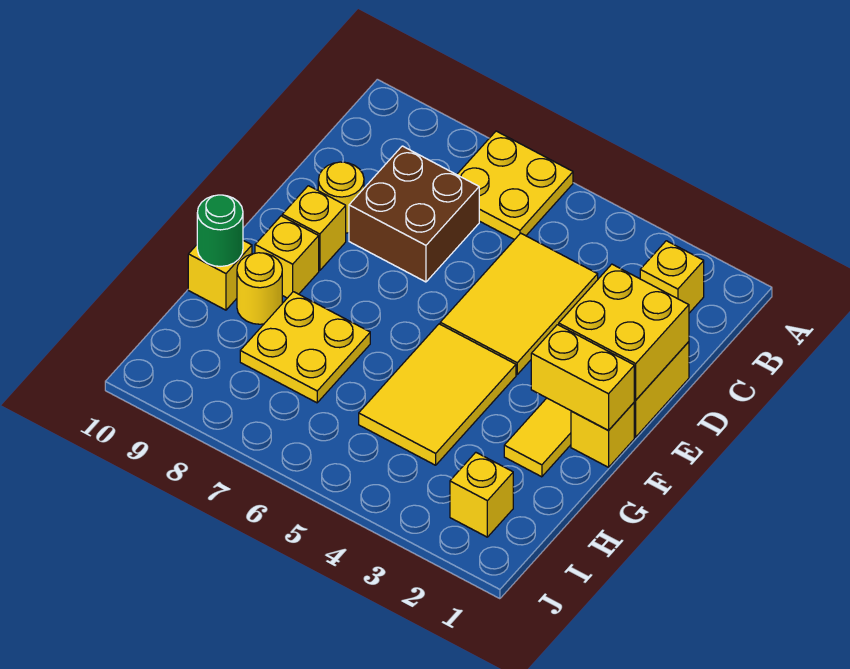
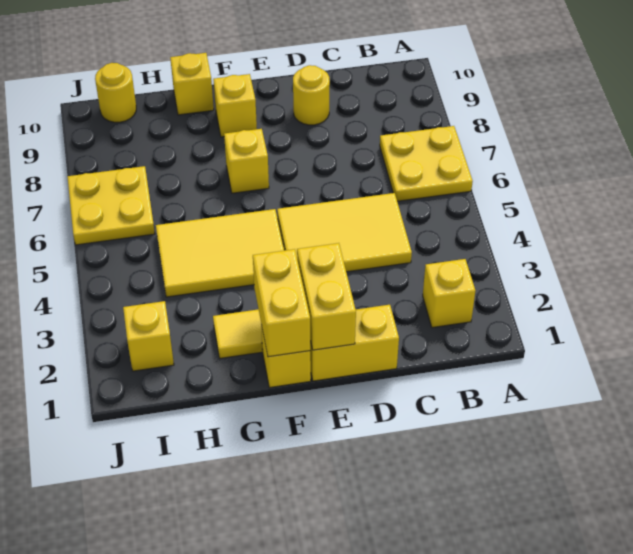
brown brick C7:D8 level 1 -> none
yellow brick D1:E2 level 2 -> yellow brick E1:E2 level 2
yellow brick E9 level 1 -> yellow brick F7 level 1
yellow plate G7:H8 level 1 -> yellow plate I6:J7 level 1
yellow round brick G9 level 1 -> yellow round brick I10 level 1
green round brick G10 level 2 -> none

